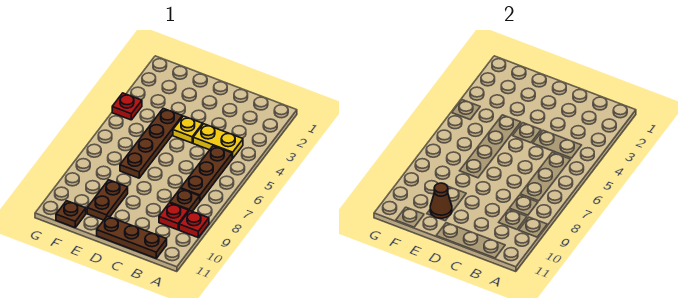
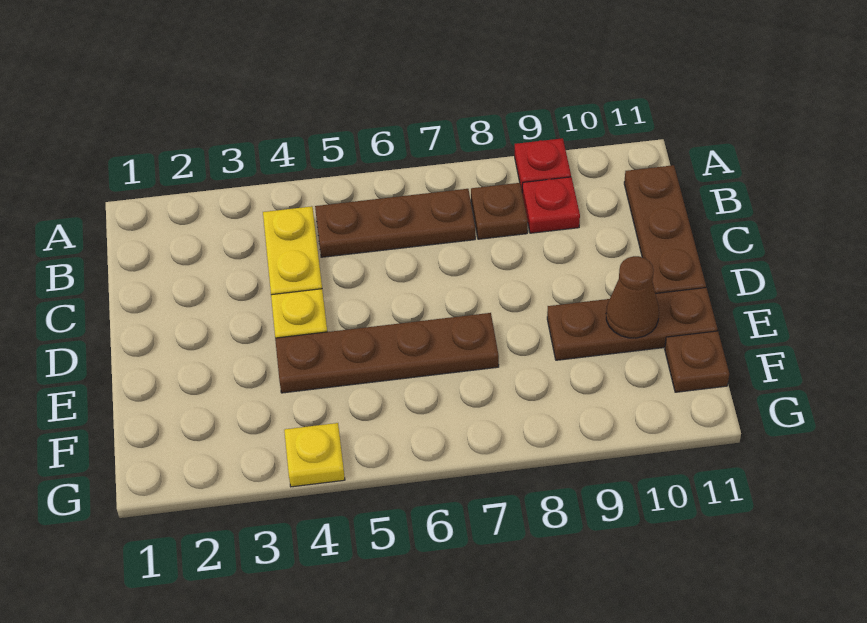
brown plate E9:E10 level 1 -> brown plate E9:E11 level 1
red plate G4 level 1 -> yellow plate G4 level 1

